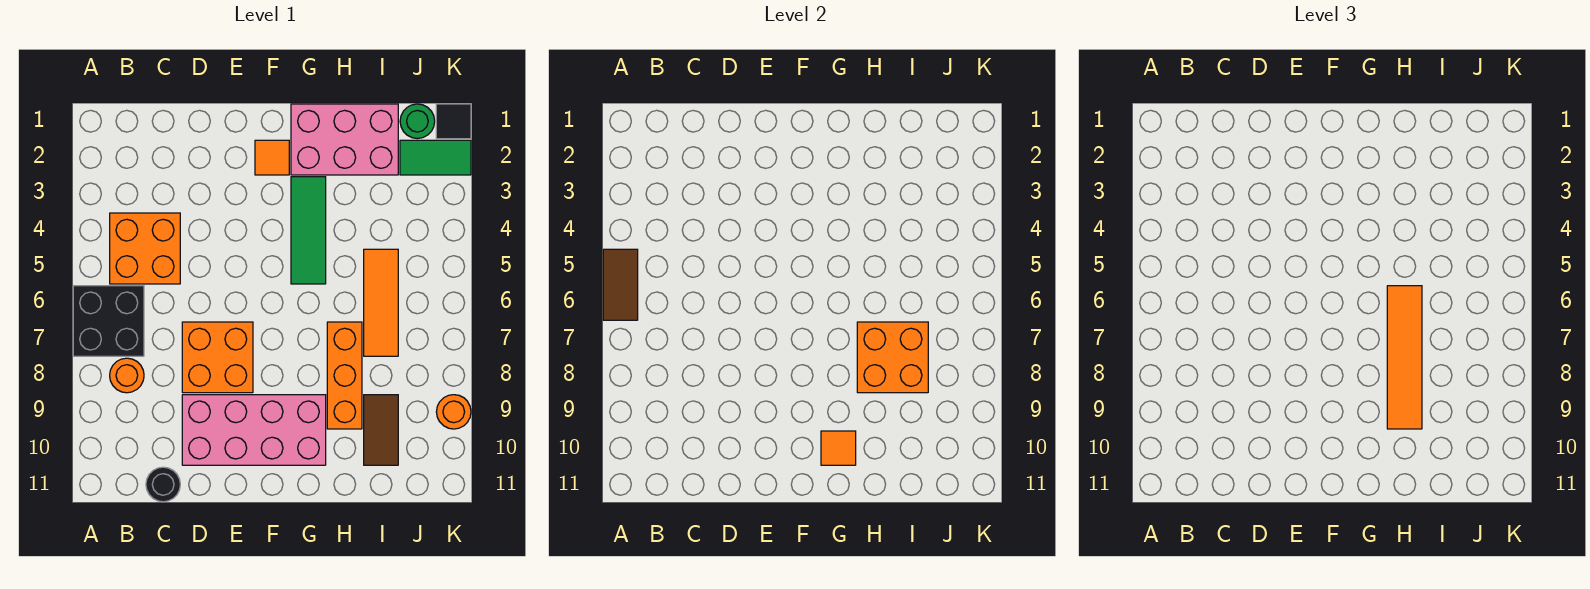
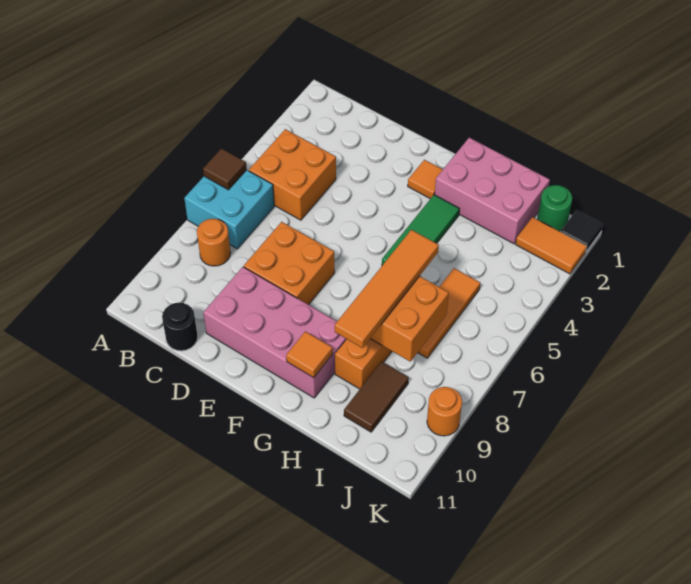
brown tile A5:A6 level 2 -> brown tile A6 level 2
black brick A6:B7 level 1 -> cyan brick A6:B7 level 1
green tile J2:K2 level 1 -> orange tile J2:K2 level 1

